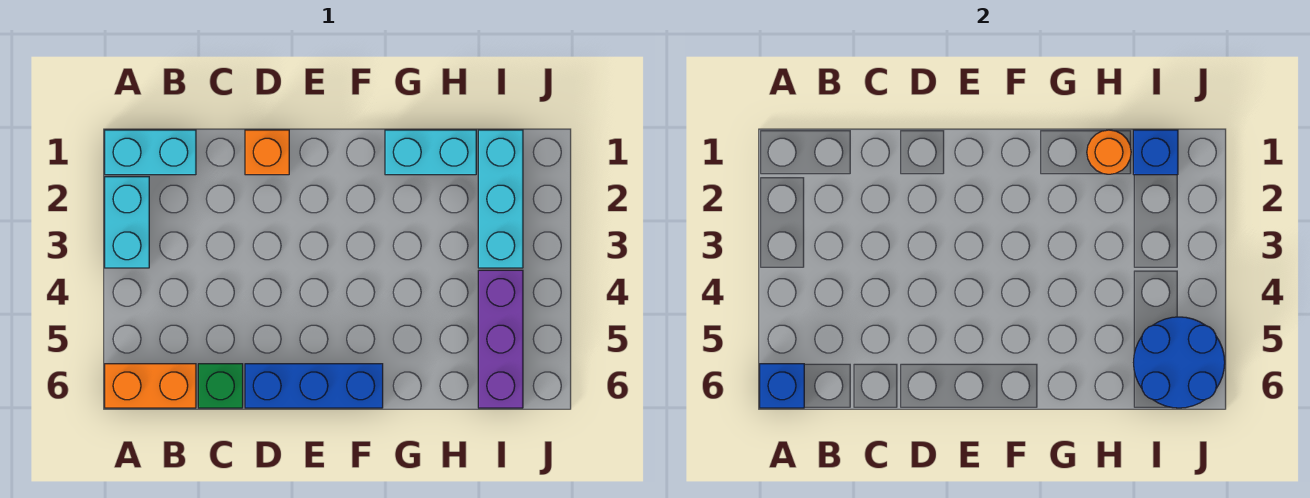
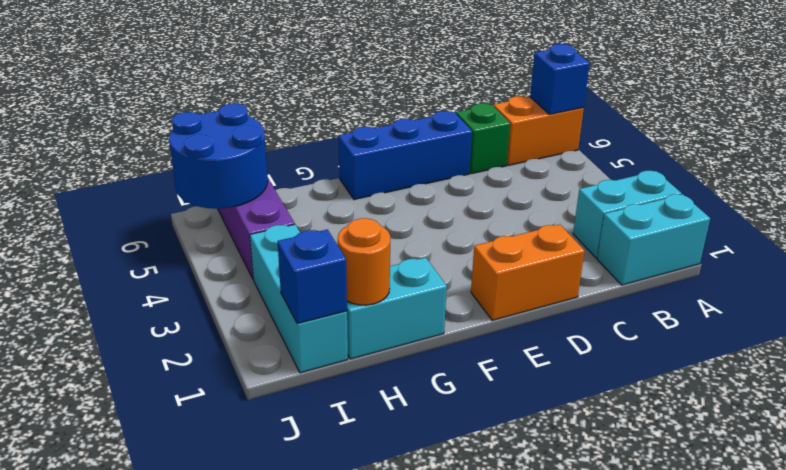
cyan brick A2:A3 level 1 -> cyan brick A2:B2 level 1
orange brick D1 level 1 -> orange brick D1:E1 level 1

